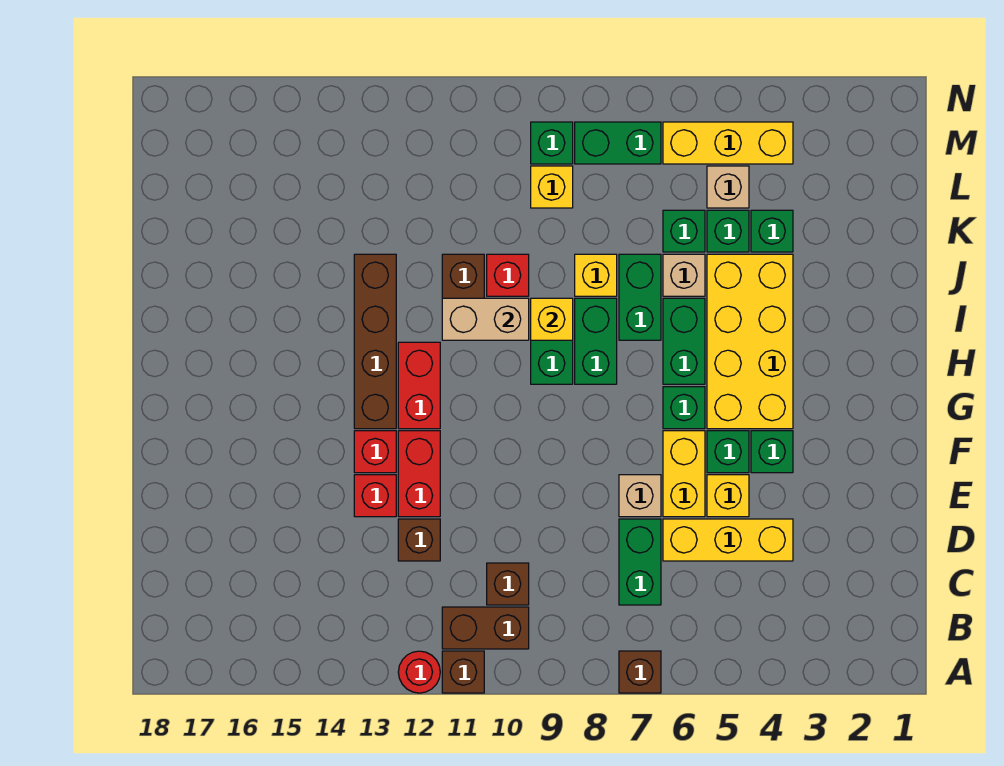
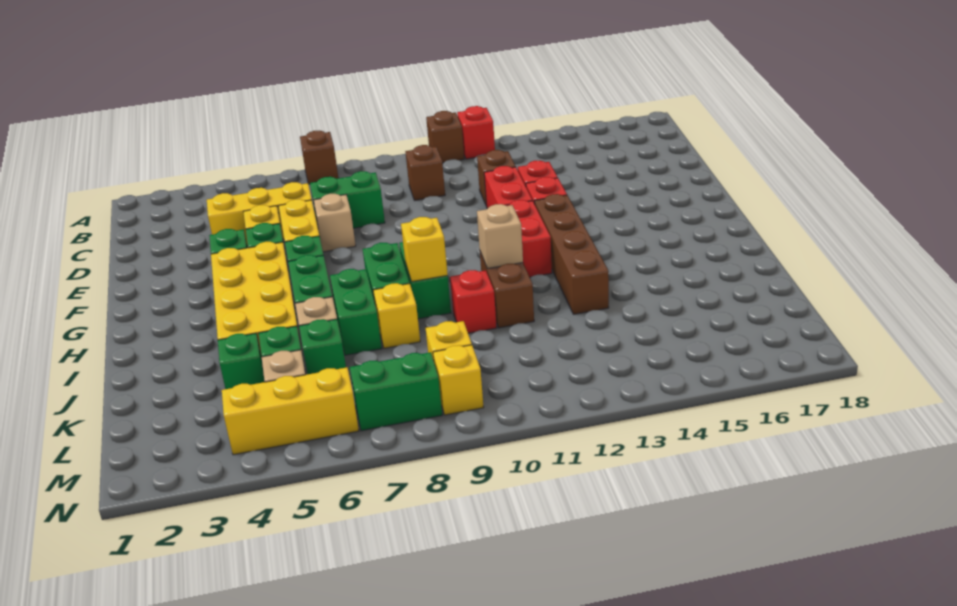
red round brick A12 level 1 -> red brick A12 level 1
brown brick B10:B11 level 1 -> none
green brick C7:D7 level 1 -> green brick D7:D8 level 1
tan brick I10:I11 level 2 -> tan brick I11 level 2
green brick M9 level 1 -> yellow brick M9 level 1

